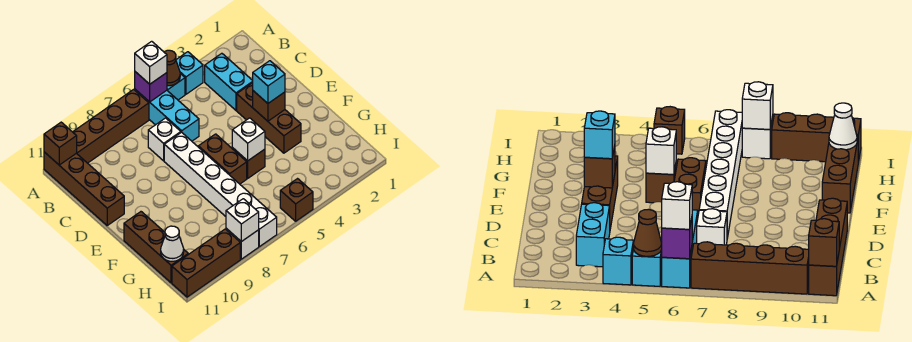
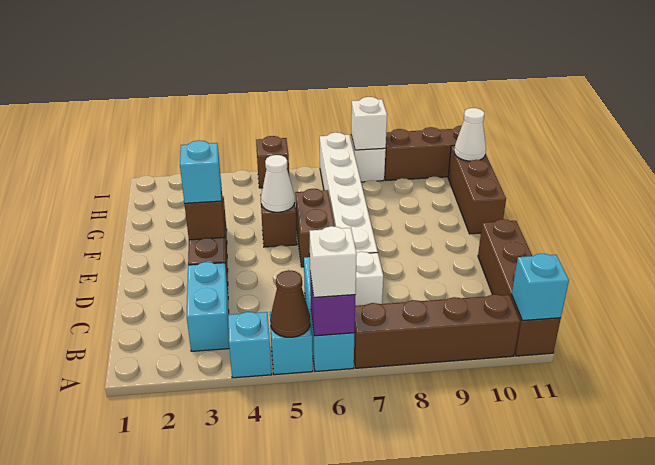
brown brick A11 level 2 -> cyan brick A11 level 2
white brick F5 level 2 -> white cone F5 level 2

